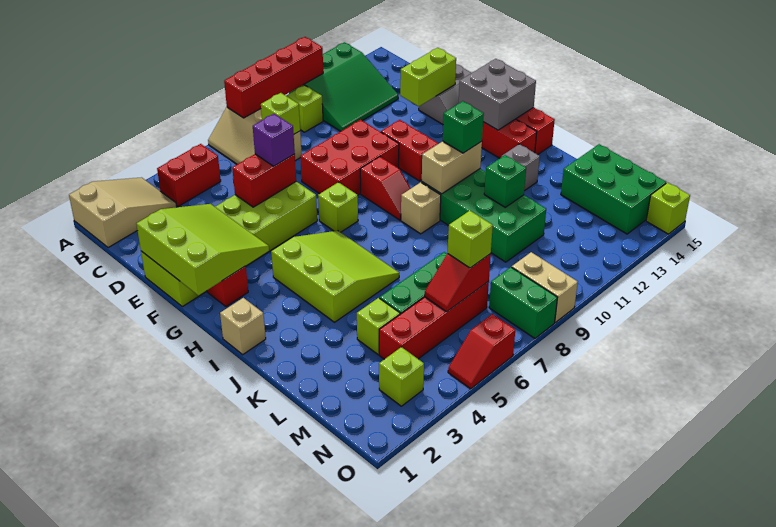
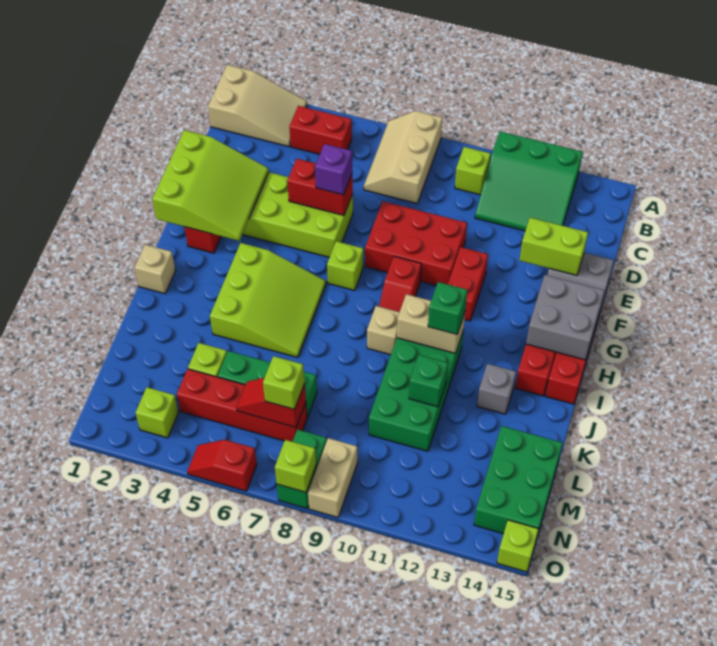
red brick A8:A11 level 2 -> none
lime brick C8 level 2 -> lime brick O8 level 2

